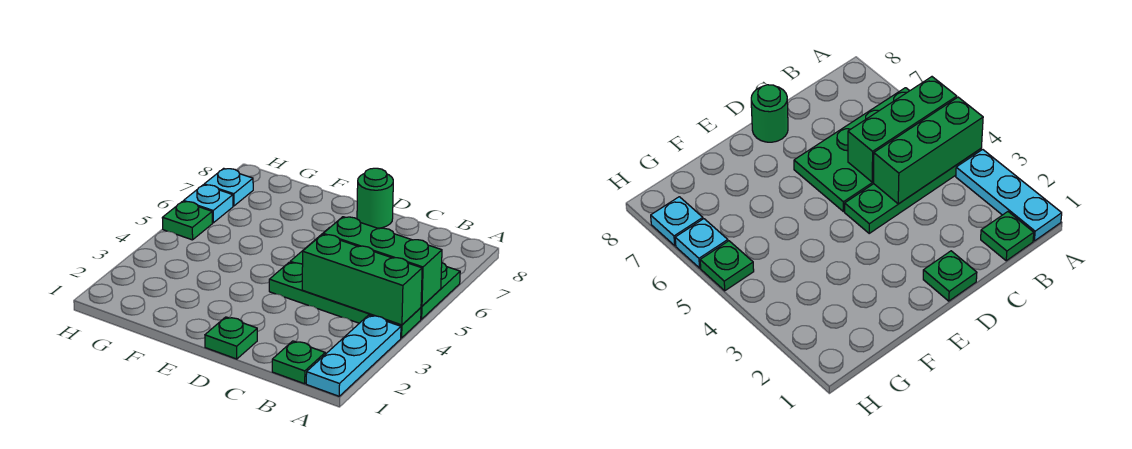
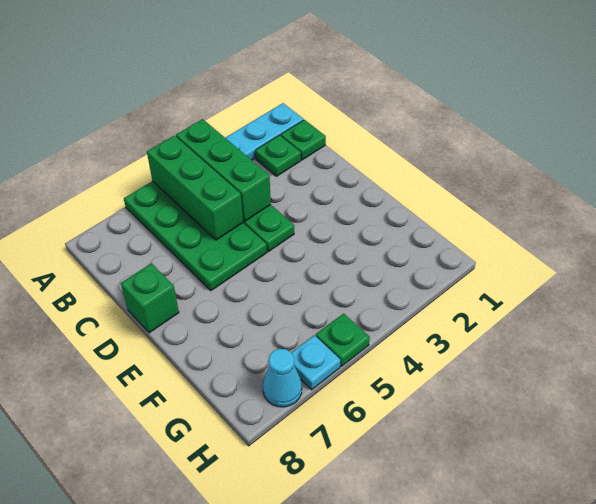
green plate D1 level 1 -> green plate B2 level 1
green round brick D8 level 1 -> green brick D8 level 1
cyan plate H7 level 1 -> cyan cone H7 level 1

